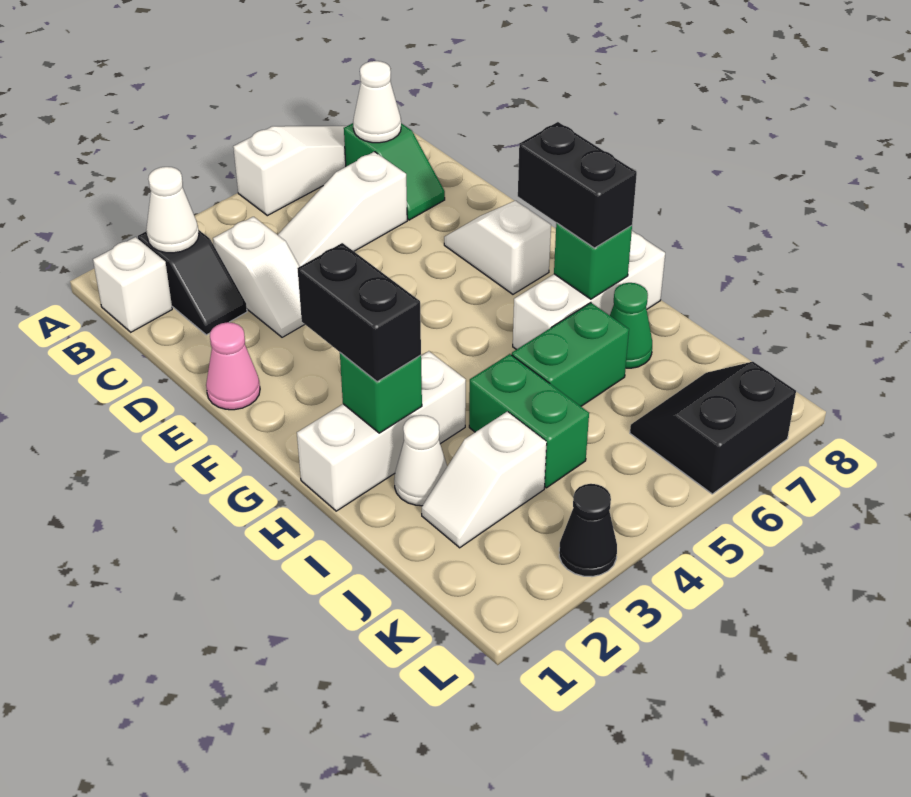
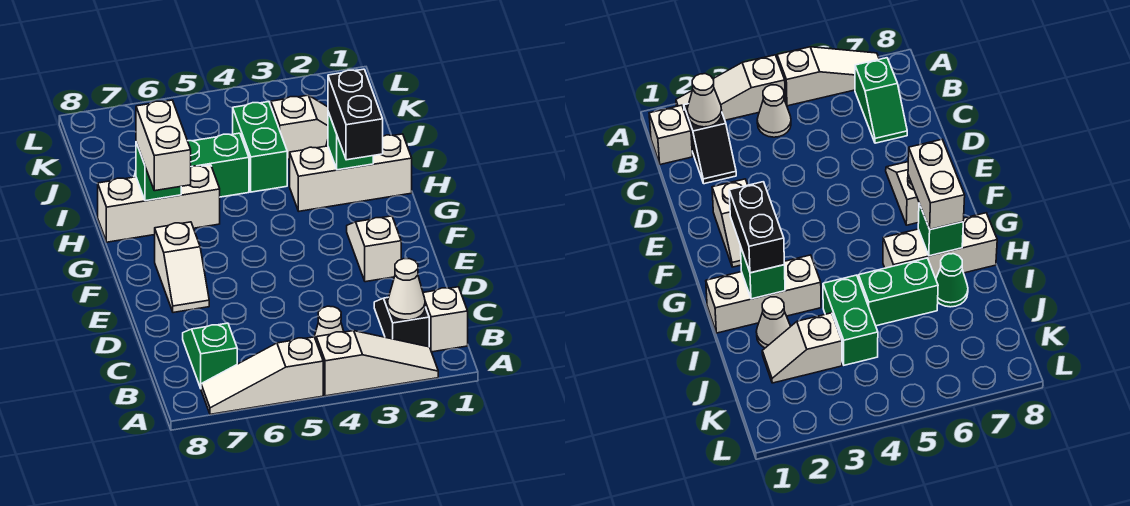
white cone B7 level 2 -> white cone B4 level 1
white slope C3:D3 level 1 top C -> white slope E2:F2 level 1 top E
white slope C4:C6 level 1 top 6 -> white slope A2:A4 level 1 top 4
pink cone E1 level 1 -> none
black brick G7:H7 level 3 -> white brick G7:H7 level 3
black slope K6:L7 level 1 top L -> none
black cone L3 level 1 -> none

